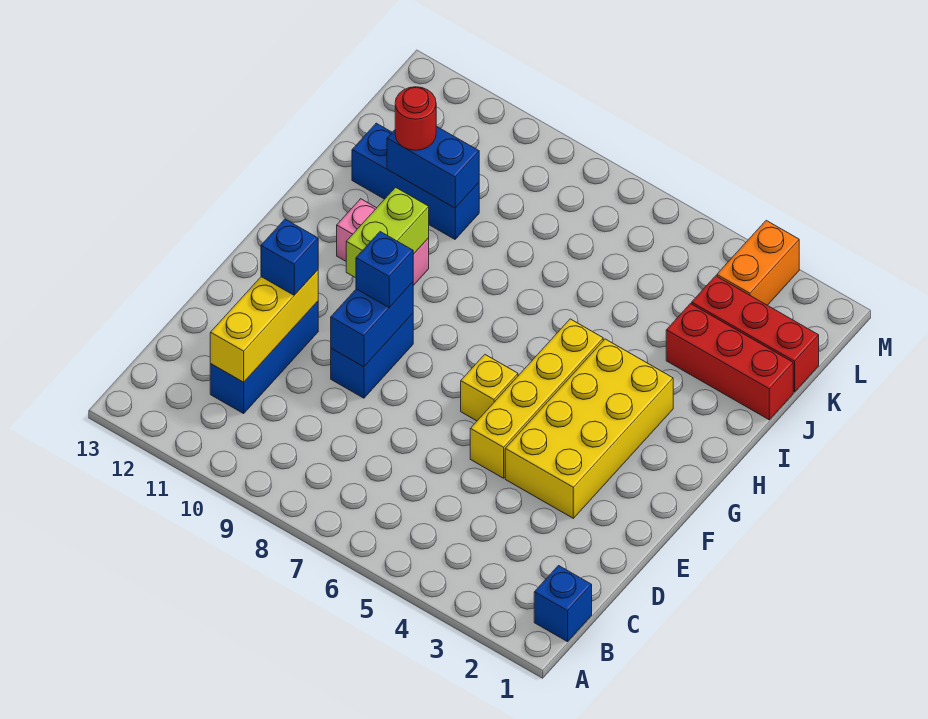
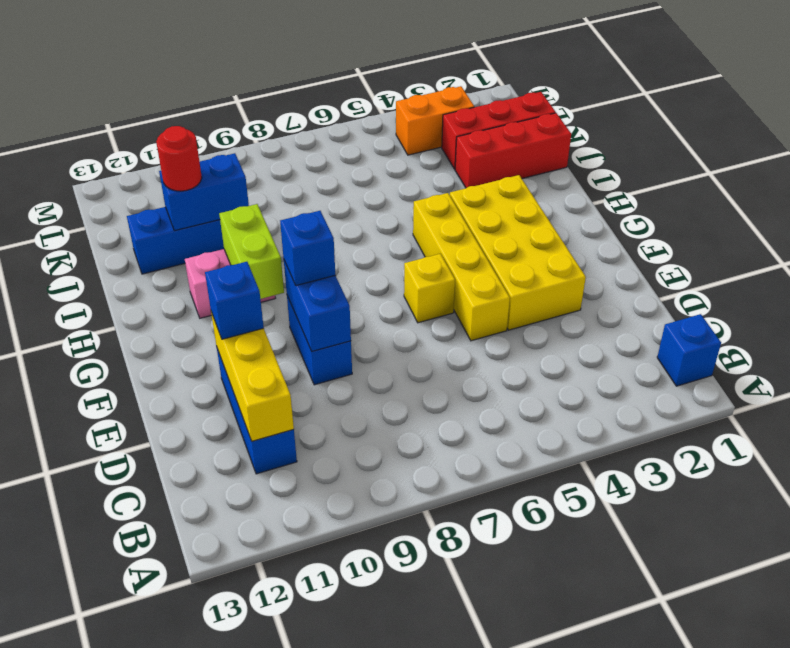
orange brick L3:M3 level 1 -> orange brick L3:L4 level 1

